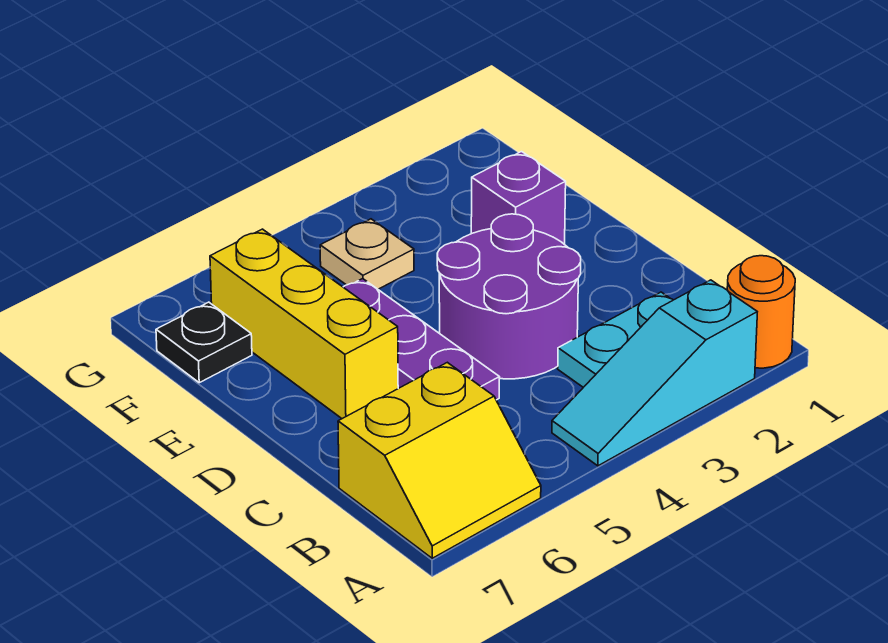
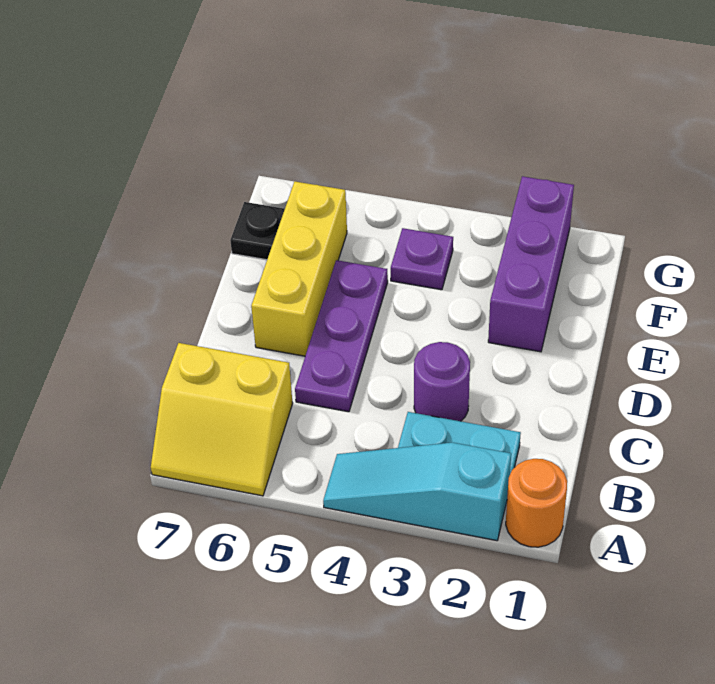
purple round brick C3:D4 level 1 -> purple round brick C3 level 1
purple brick E2 level 1 -> purple brick E2:G2 level 1
tan plate F4 level 1 -> purple plate F4 level 1

